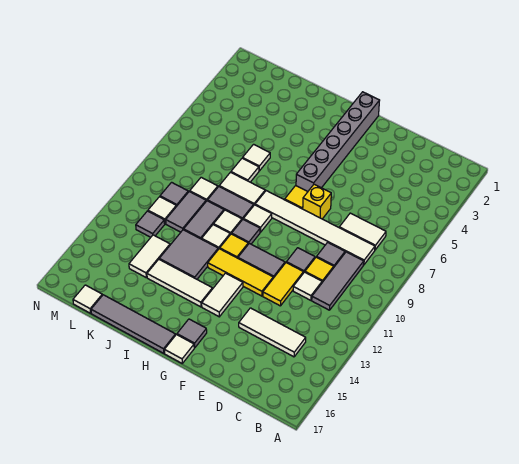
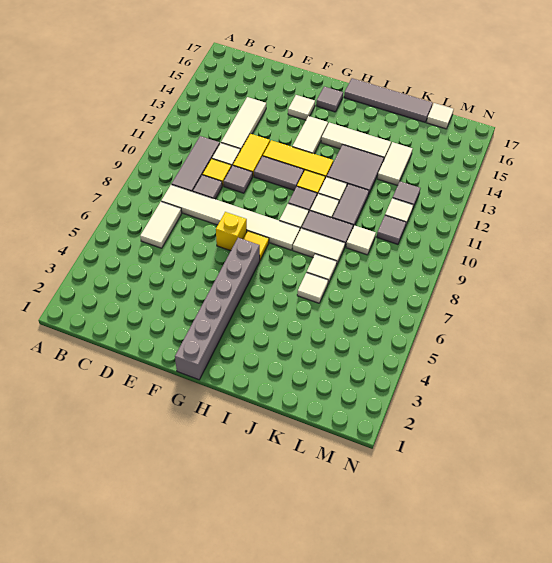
white tile C7:D7 level 1 -> white tile C6:C7 level 1
white tile C14:E14 level 1 -> white tile D12:D14 level 1
white tile G17 level 1 -> white tile F15 level 1
grey tile K10:K11 level 1 -> none

